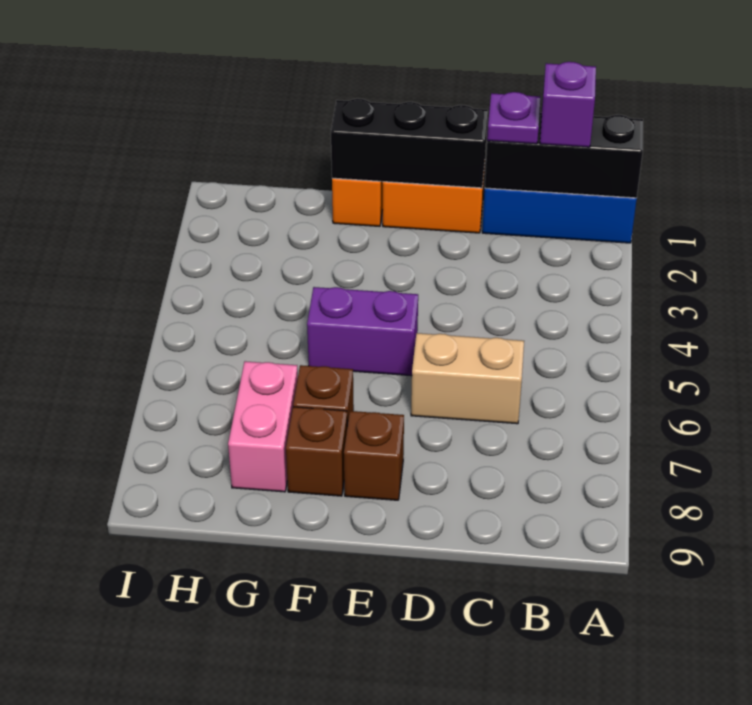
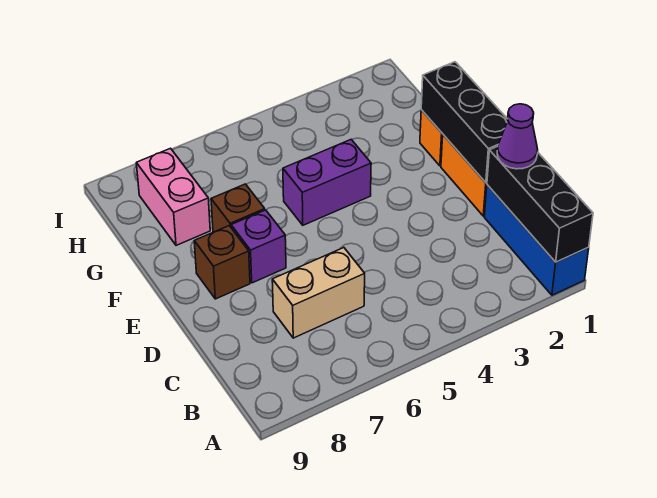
purple brick B1 level 3 -> purple brick E7 level 1
purple plate C1 level 3 -> purple cone C1 level 3
tan brick C6:D6 level 1 -> tan brick C6:C7 level 1
purple brick E5:F5 level 1 -> purple brick F4:F5 level 1
brown brick F8 level 1 -> none
pink brick G7:G8 level 1 -> pink brick G8:H8 level 1

